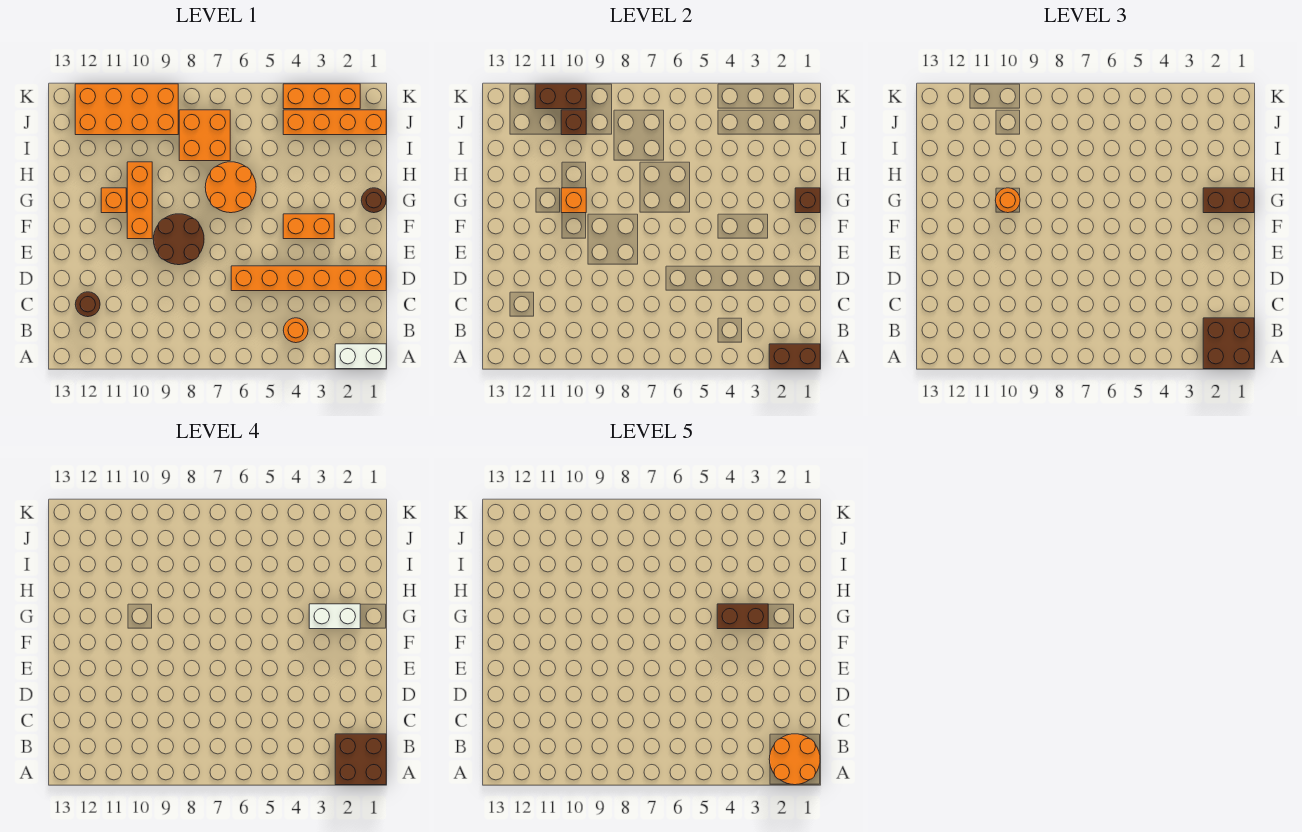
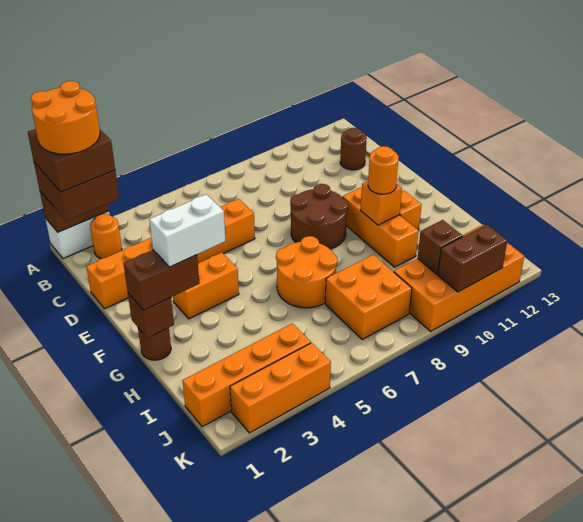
orange round brick B4 level 1 -> orange round brick B2 level 1
brown brick G3:G4 level 5 -> none

